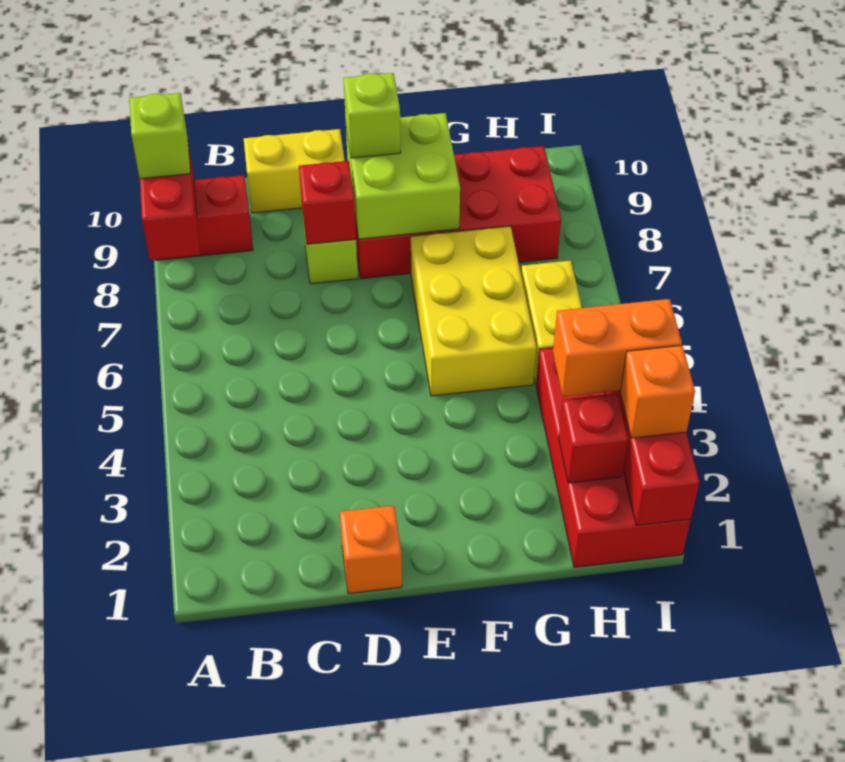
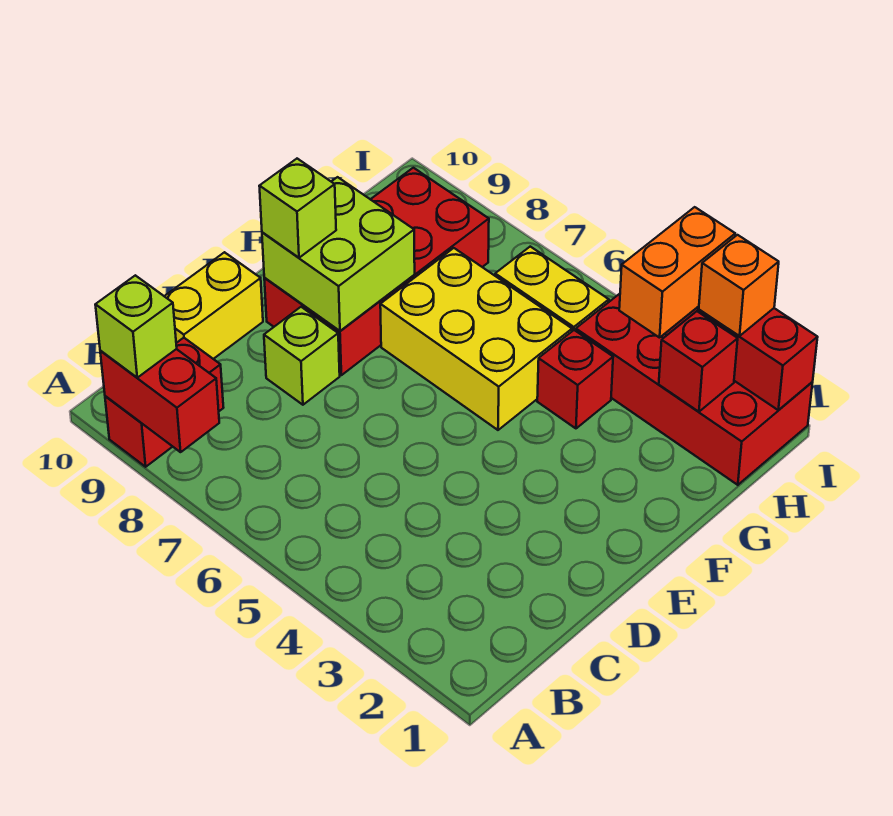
orange brick D1 level 1 -> none
red brick D8 level 2 -> red brick G4 level 1

